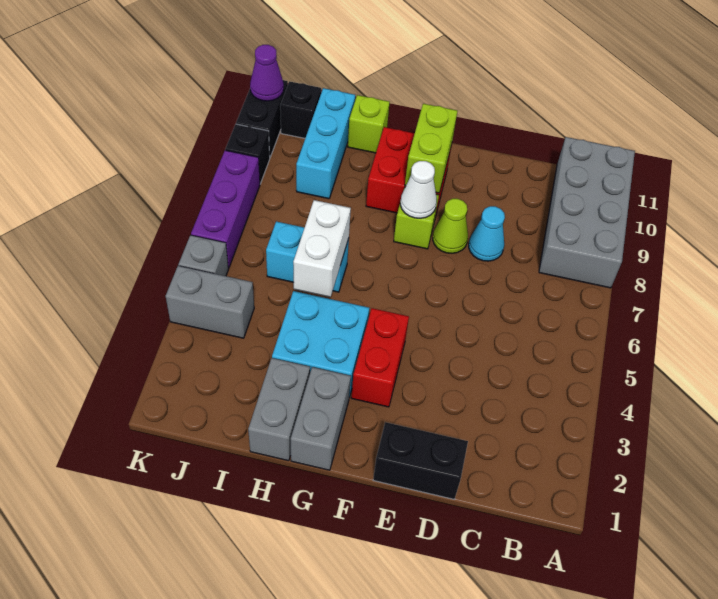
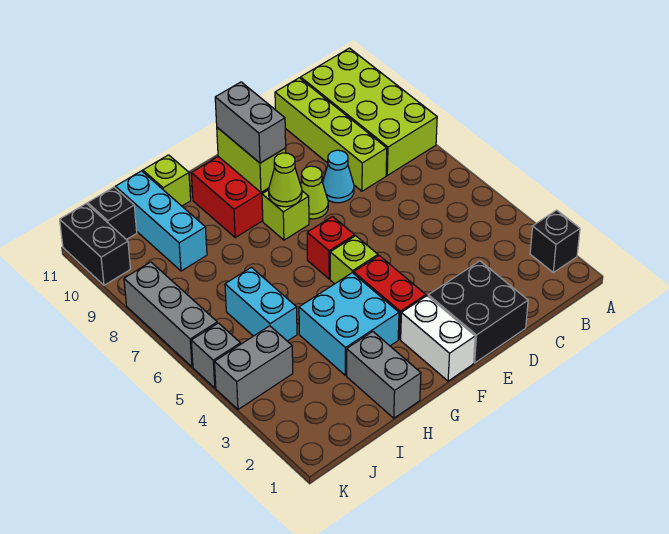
grey brick A8:B11 level 1 -> lime brick A8:B11 level 1
none -> lime brick C8:C11 level 1
black brick D1:E1 level 1 -> black brick D1:E2 level 1
none -> lime brick F5 level 1
none -> red brick F6 level 1
white cone F8 level 2 -> lime cone F8 level 2
grey brick G1:G2 level 1 -> grey brick F9:F10 level 3
white brick H5:H6 level 2 -> white brick F1:F2 level 1
cyan brick H6:I6 level 1 -> cyan brick I5:I6 level 1
purple brick K6:K8 level 1 -> grey brick K6:K8 level 1
black brick K9 level 1 -> black brick A2 level 1
purple cone K11 level 2 -> none

